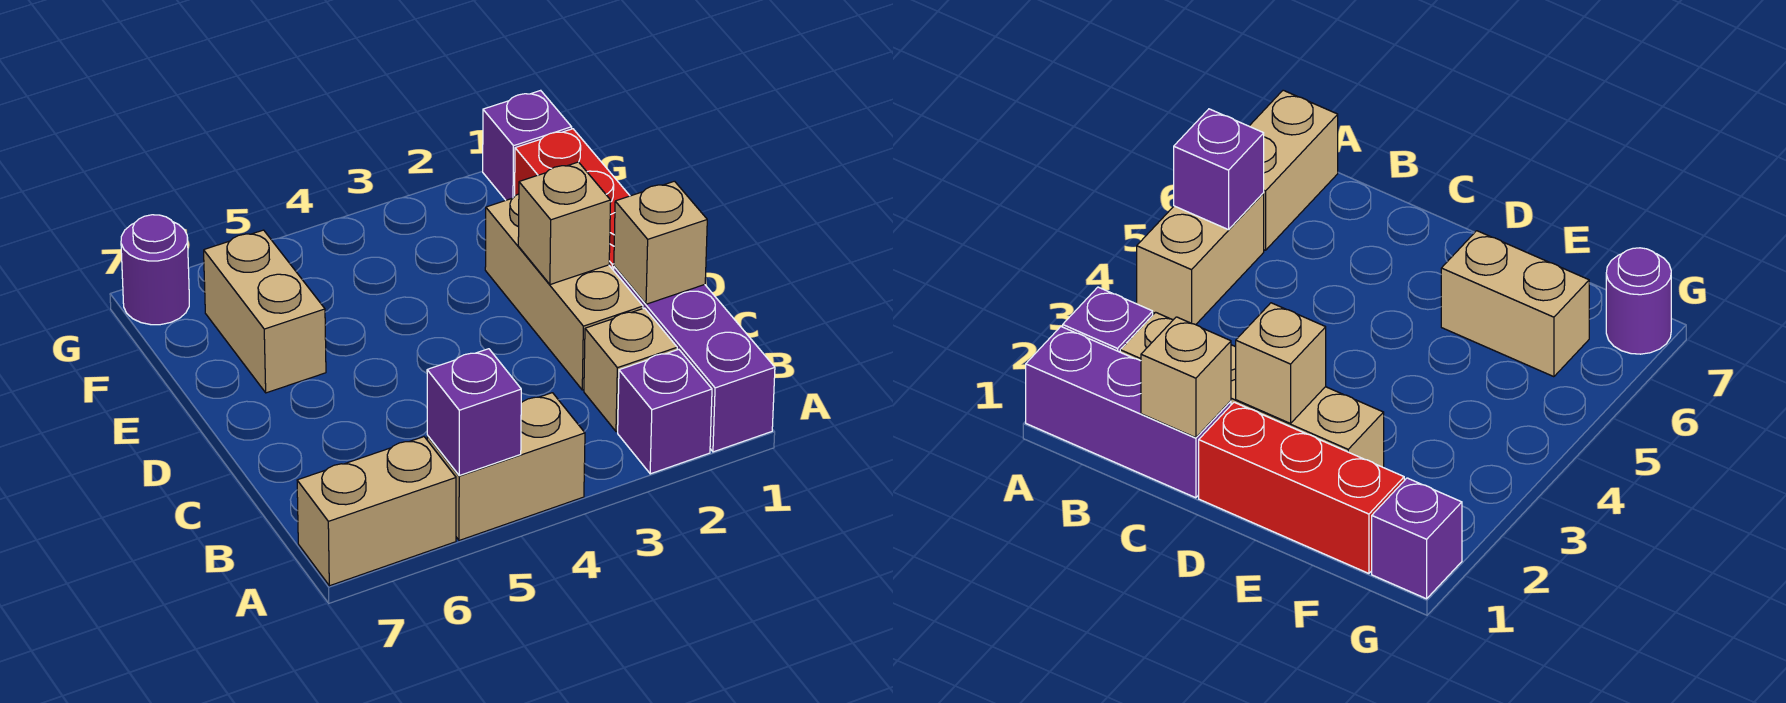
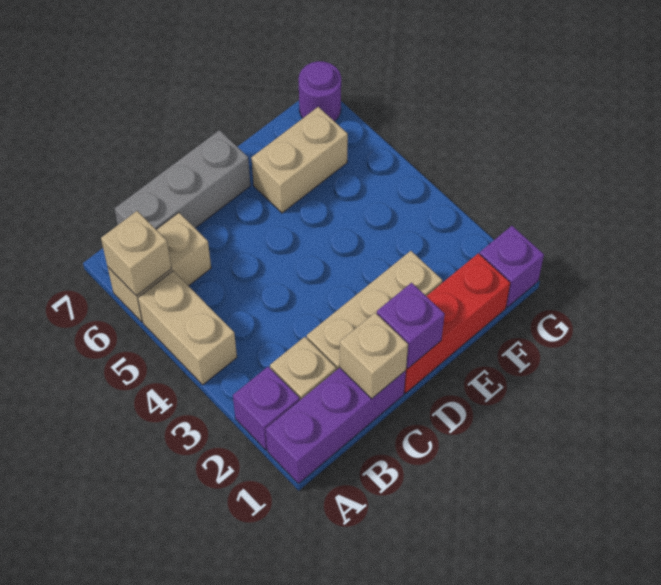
purple brick A5 level 2 -> purple brick D1 level 2
tan brick A6:A7 level 1 -> tan brick A6:B6 level 1
none -> grey brick B7:D7 level 1
tan brick D2 level 2 -> tan brick A6 level 2

